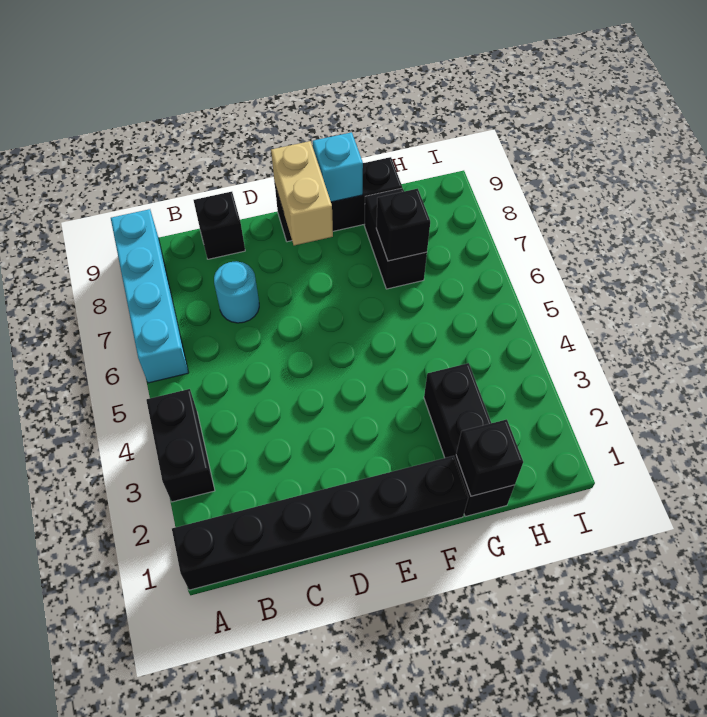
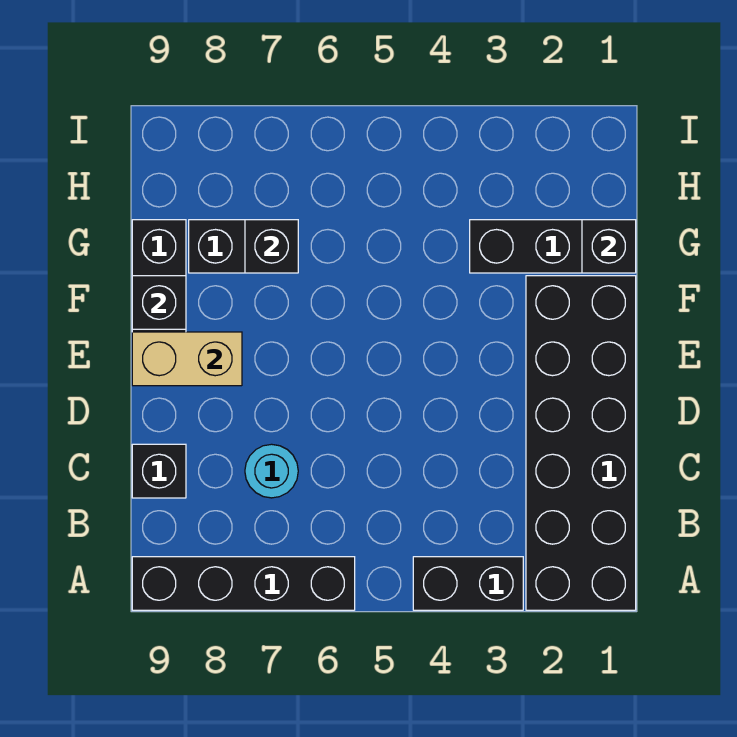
black brick A1:F1 level 1 -> black brick A1:F2 level 1
cyan brick A6:A9 level 1 -> black brick A6:A9 level 1
cyan brick F9 level 2 -> black brick F9 level 2

